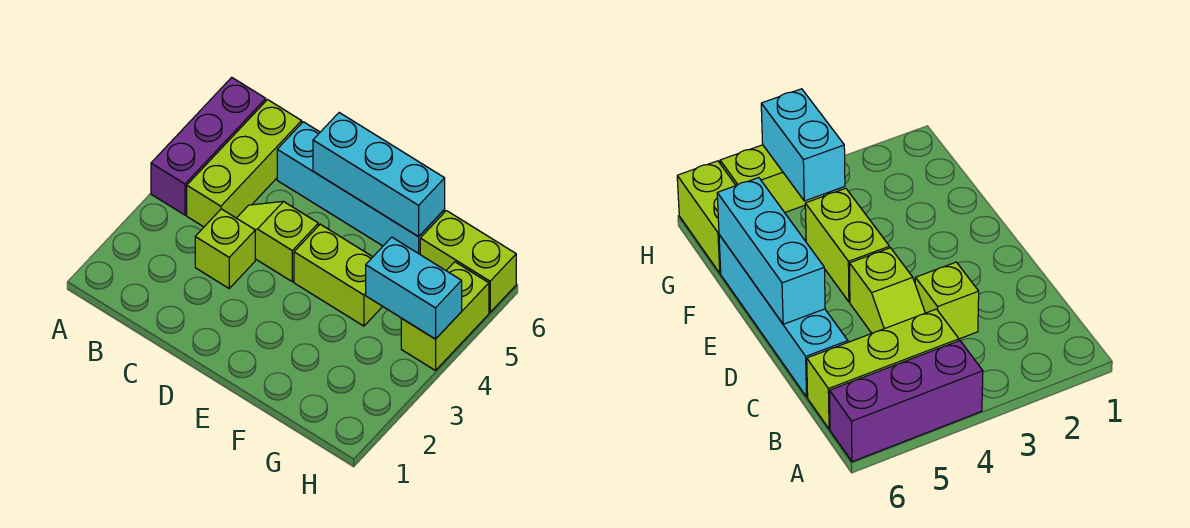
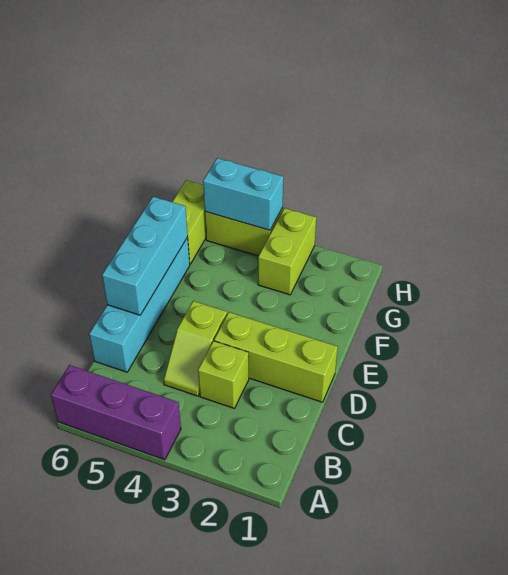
lime brick B4:B6 level 1 -> lime brick D1:D3 level 1
lime brick E4:F4 level 1 -> lime brick G3:H3 level 1
cyan brick G4:H4 level 2 -> cyan brick H4:H5 level 2

